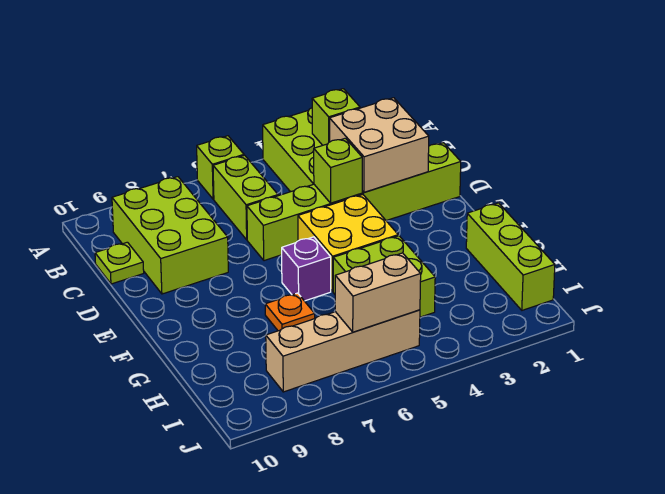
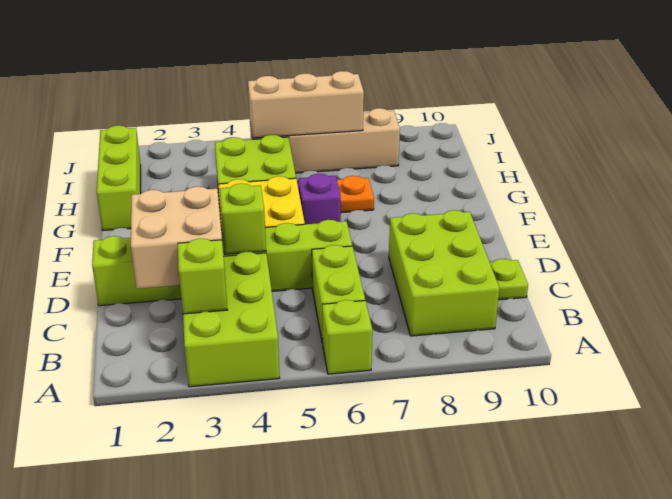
tan brick I5:I6 level 2 -> tan brick I5:I7 level 2

